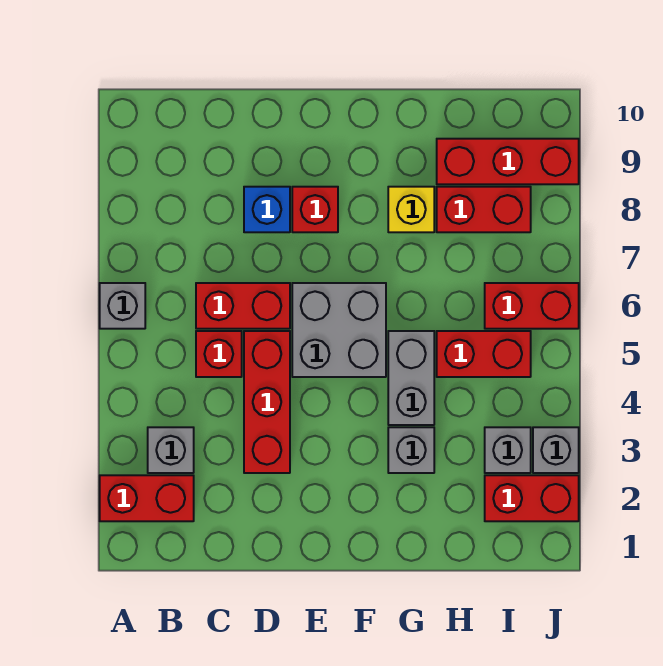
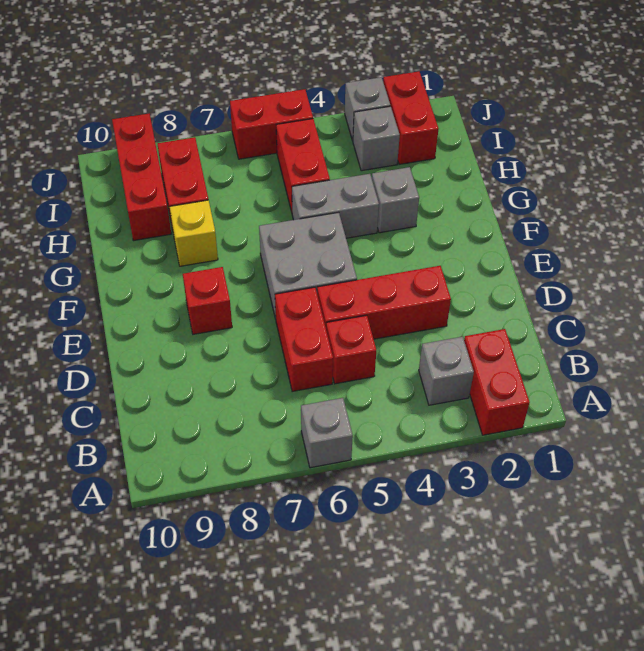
blue brick D8 level 1 -> none
red brick I6:J6 level 1 -> red brick J5:J6 level 1

